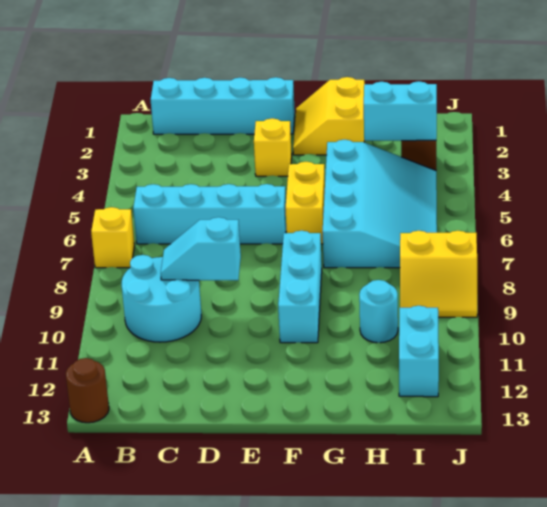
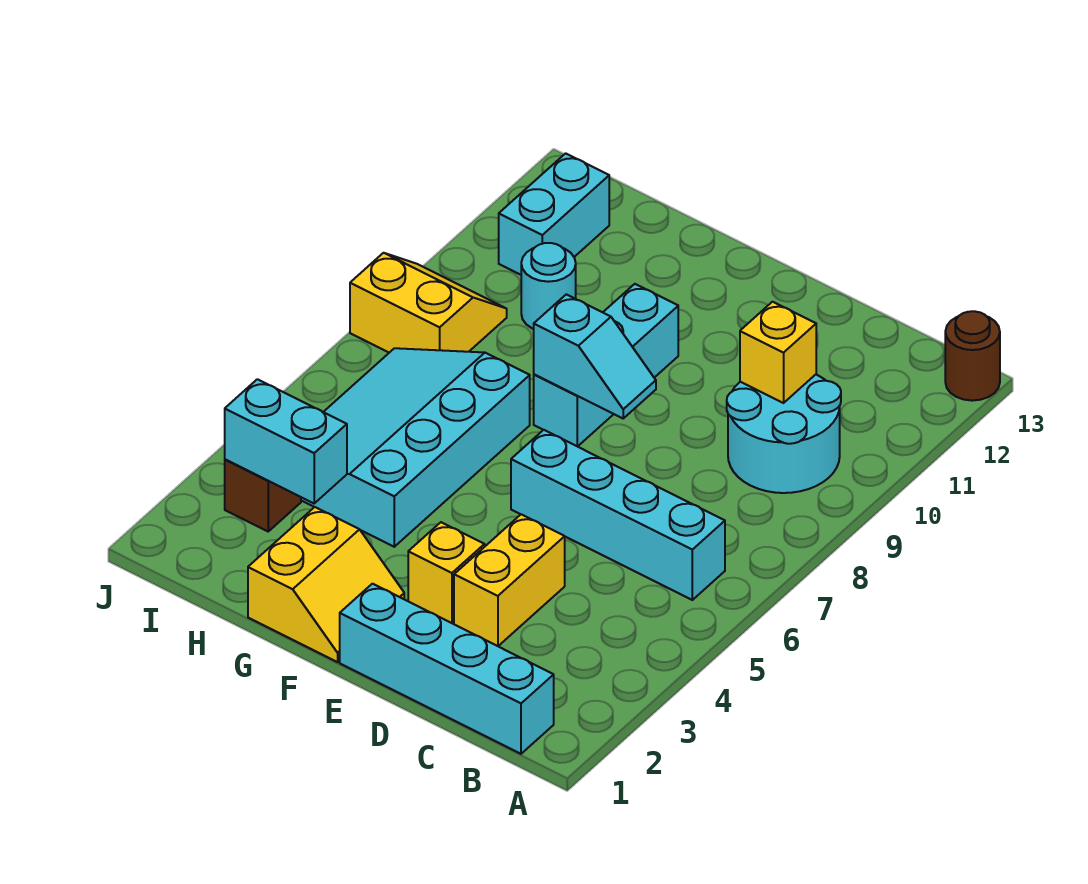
yellow brick A7 level 1 -> yellow brick C10 level 2
cyan slope C9:D9 level 2 top D -> cyan slope E8:F8 level 2 top F
yellow brick F5:F6 level 1 -> yellow brick D3:D4 level 1

